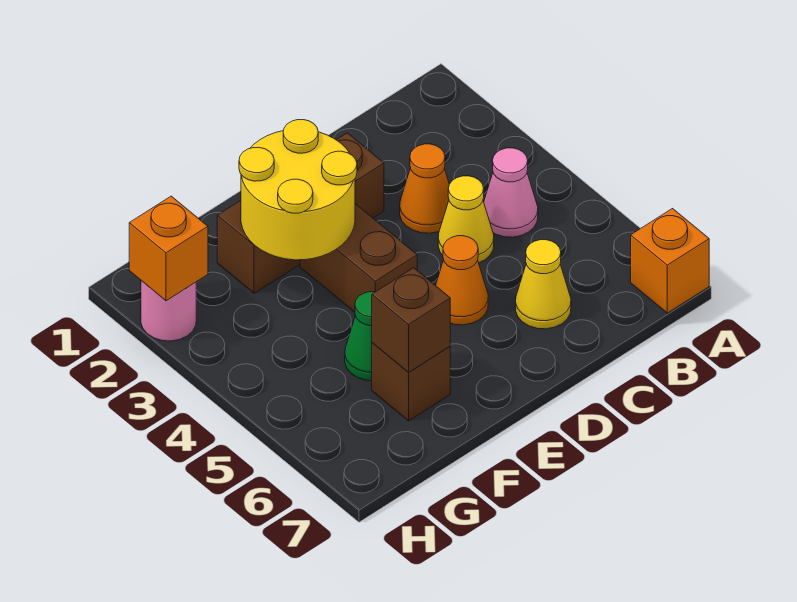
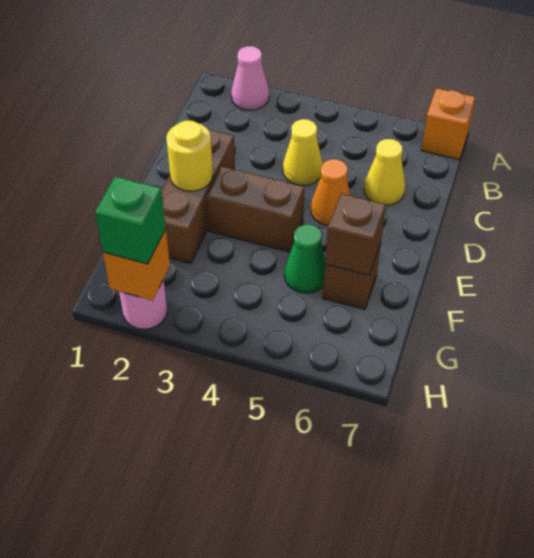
pink cone B4 level 1 -> pink cone A2 level 1
orange cone C3 level 1 -> none
yellow round brick E2:F3 level 2 -> yellow round brick E2 level 2
none -> green brick H2 level 3

